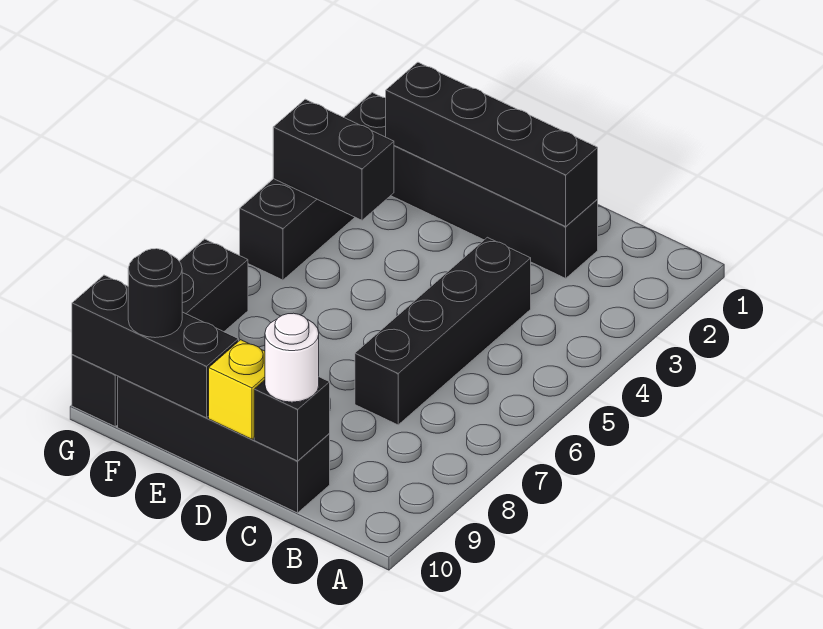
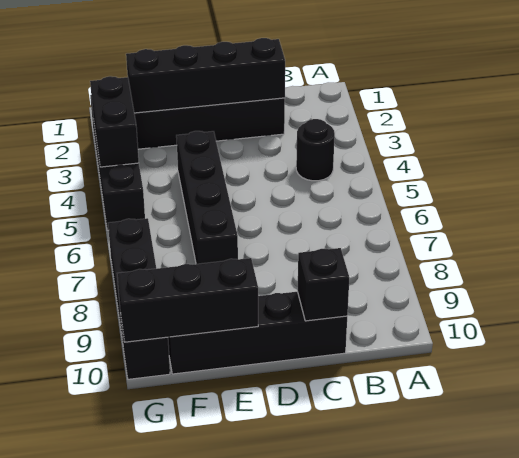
black brick C4:C7 level 1 -> black brick E4:E7 level 1
white round brick C10 level 3 -> none
yellow brick D10 level 2 -> none
black brick F4:G4 level 2 -> black brick G3:G4 level 2
black round brick F10 level 3 -> black round brick B4 level 1

